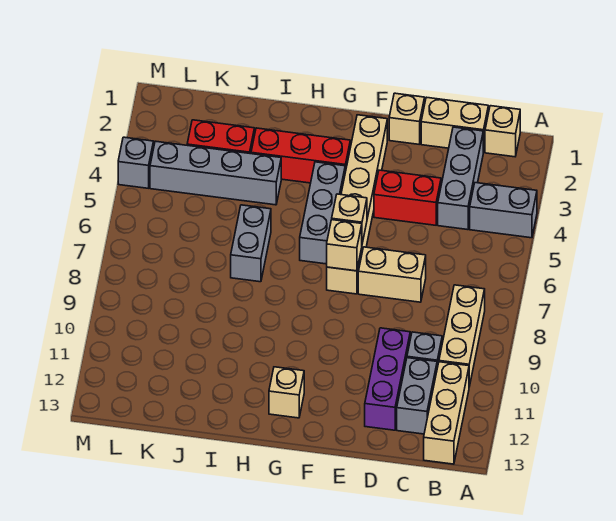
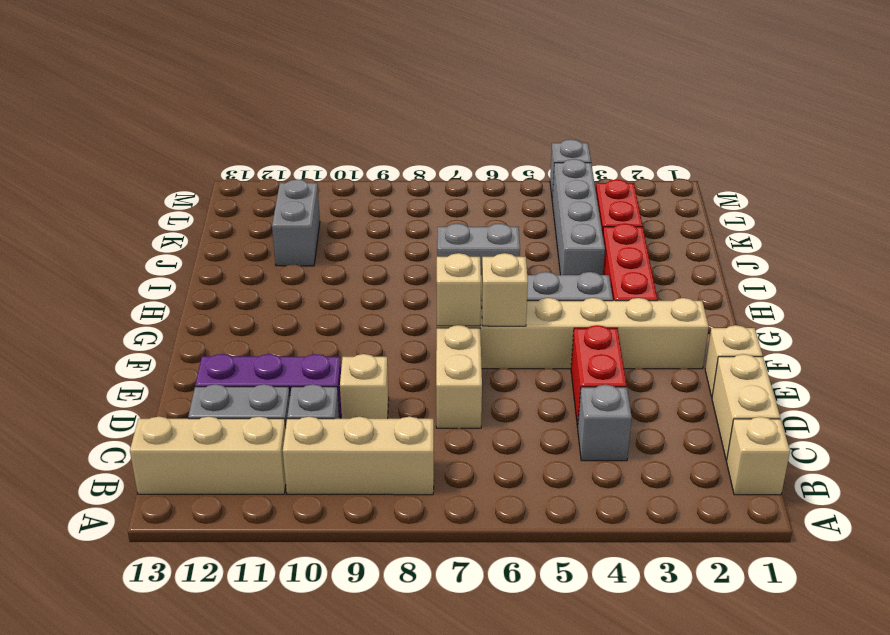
grey brick A4:B4 level 1 -> grey brick J11:K11 level 1
grey brick C2:C4 level 1 -> grey brick C4 level 1
tan brick G12 level 1 -> tan brick D9 level 1

